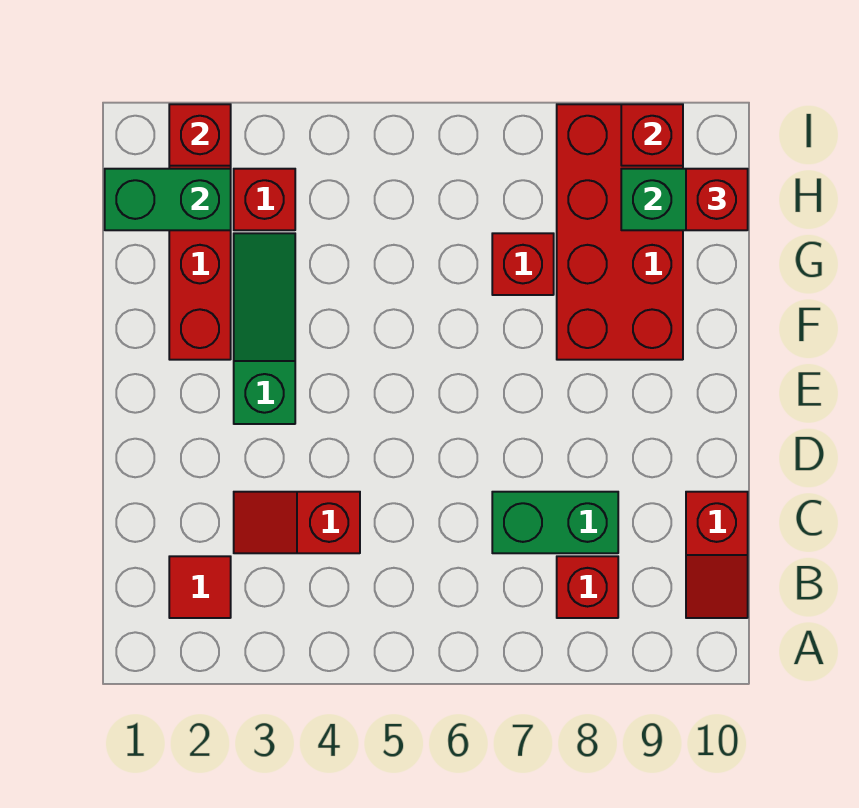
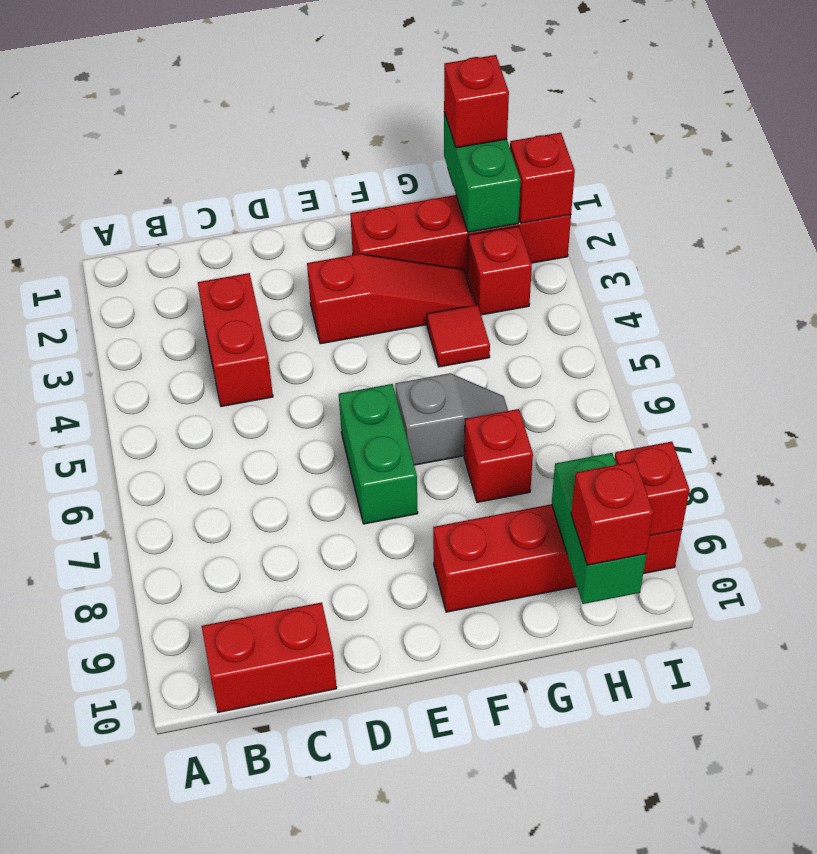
red tile B2 level 1 -> red tile G4 level 1
red brick B8 level 1 -> red brick H1 level 3
red slope B10:C10 level 1 top C -> red brick B10:C10 level 1
red slope C3:C4 level 1 top 4 -> red brick C3:C4 level 1
green brick C7:C8 level 1 -> green brick E6:E7 level 1
green slope E3:G3 level 1 top E -> red slope E3:G3 level 1 top E
none -> grey slope F6:G6 level 1 top F
red brick F8:I9 level 1 -> red brick F9:I9 level 1

